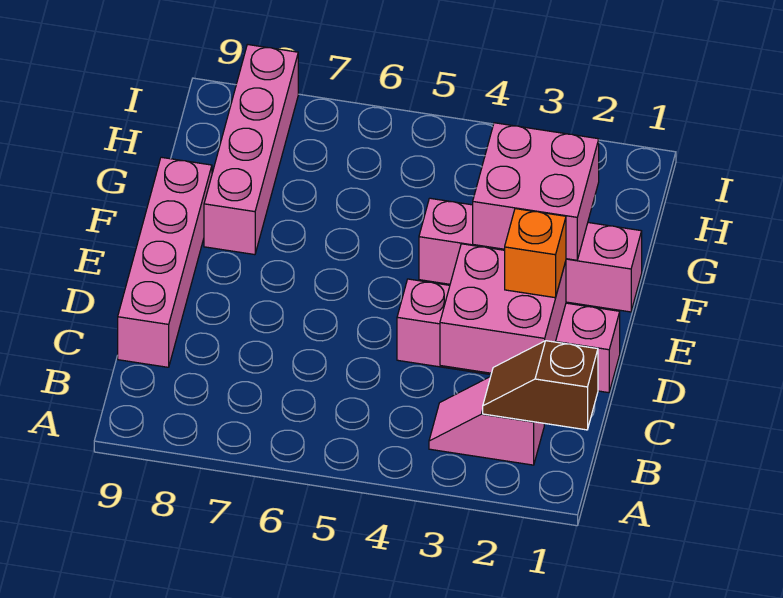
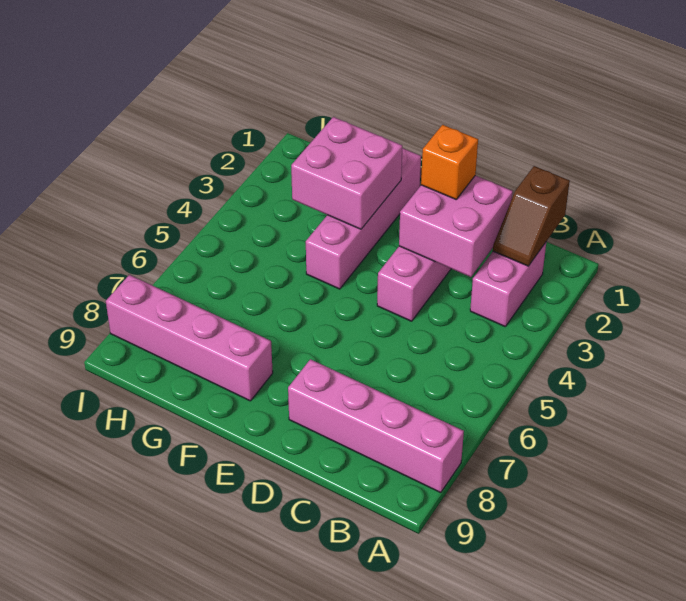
pink slope B2:B3 level 1 top 2 -> pink brick B2:B3 level 1
pink brick C9:F9 level 1 -> pink brick A8:D8 level 1

